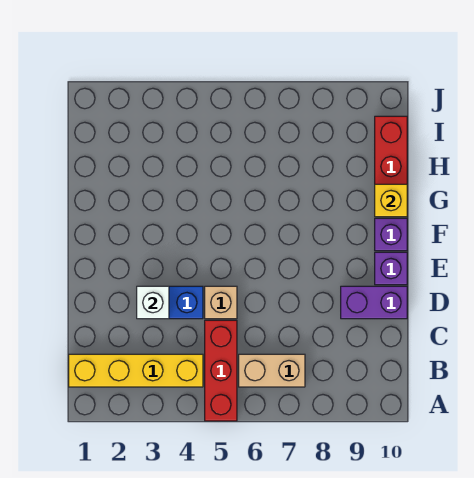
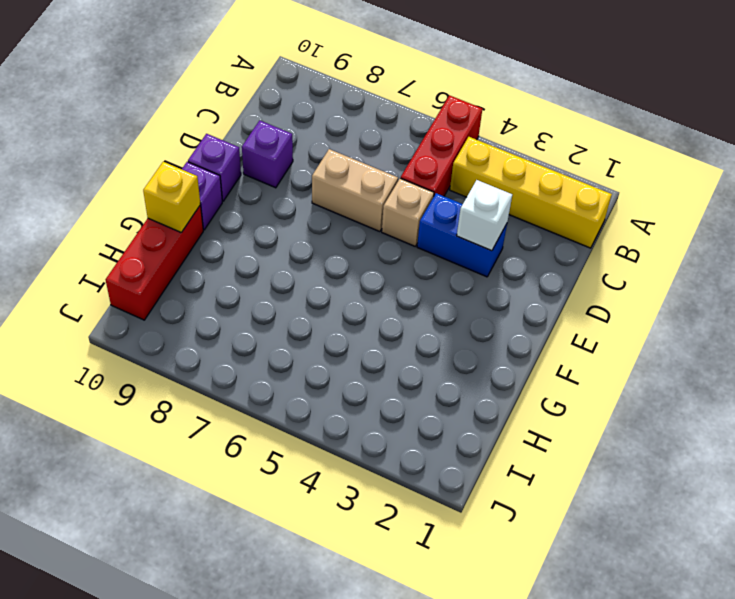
tan brick B6:B7 level 1 -> tan brick D6:D7 level 1
purple brick D9:D10 level 1 -> purple brick D9 level 1

